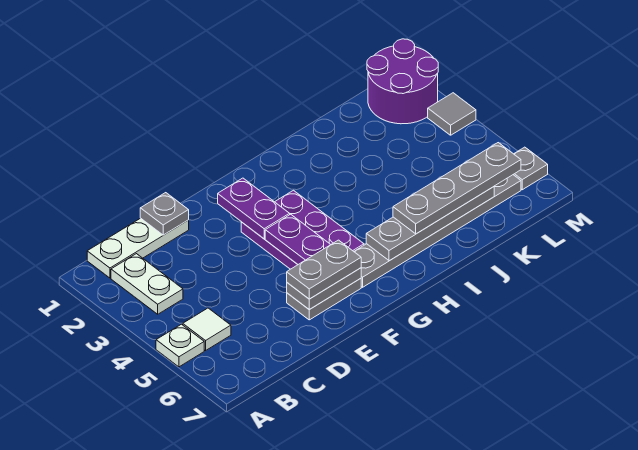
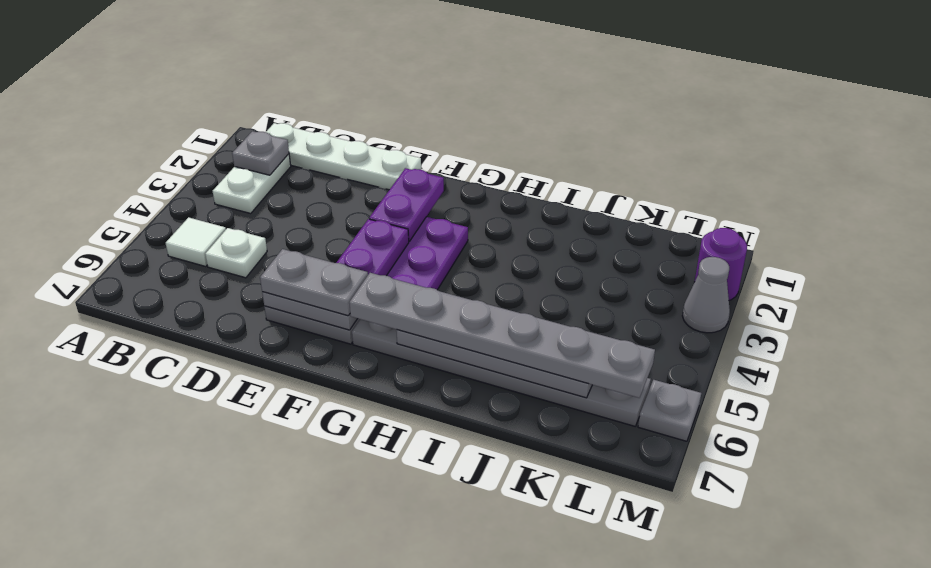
white plate A5 level 1 -> white plate C5 level 1
white plate B1:D1 level 1 -> white plate B1:E1 level 1
grey plate D1 level 2 -> grey plate B2 level 2
grey plate I6:L6 level 3 -> grey plate G6:L6 level 3
purple round brick L1:M2 level 1 -> purple round brick M2 level 1
grey tile M3 level 1 -> grey cone M3 level 1

